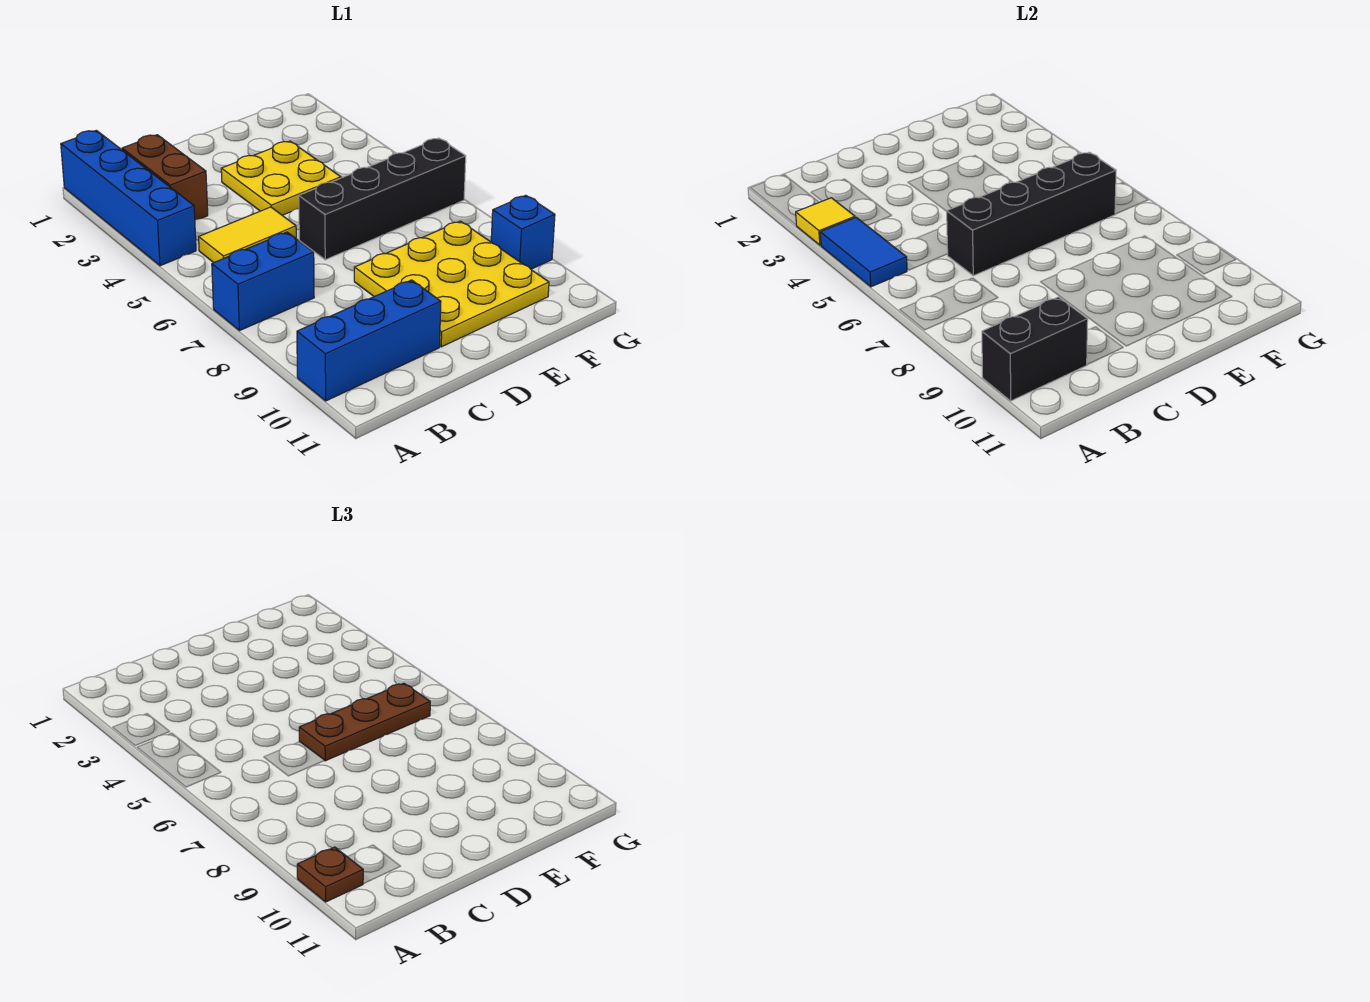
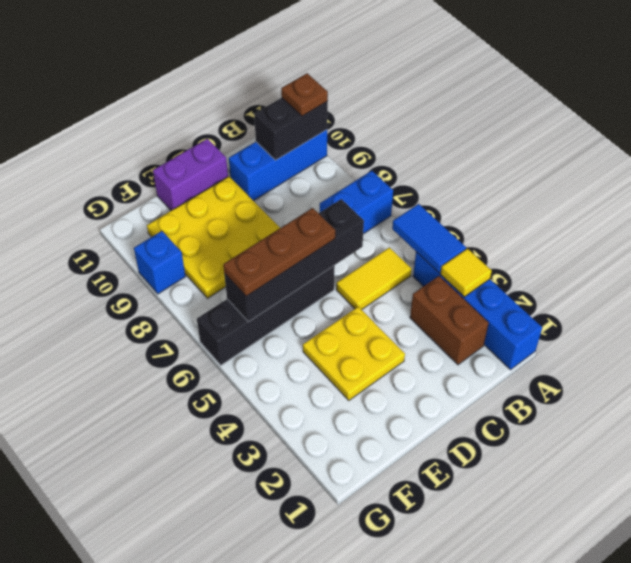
none -> purple brick D11:E11 level 1

